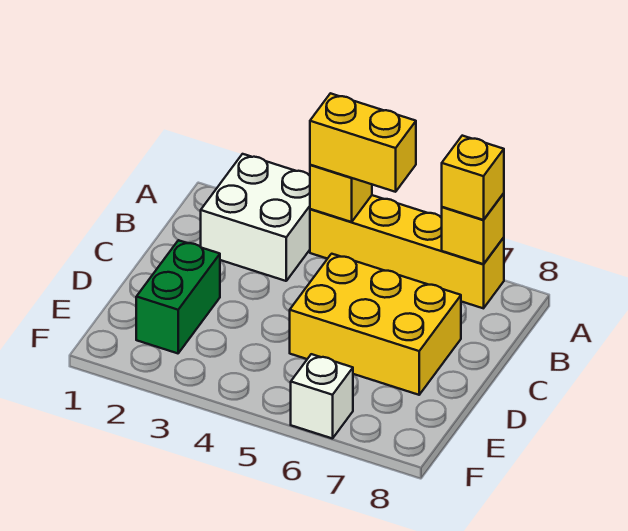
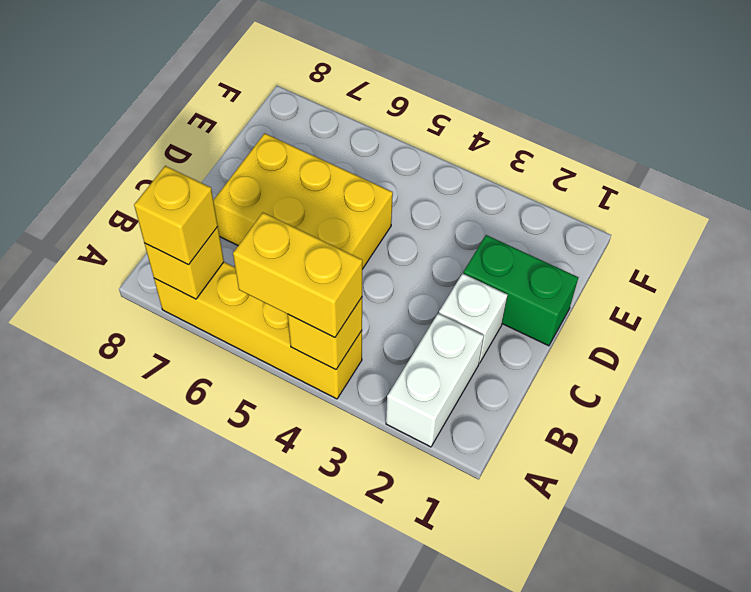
white brick A2:B3 level 1 -> white brick A2:B2 level 1
green brick D2:E2 level 1 -> green brick D1:D2 level 1
white brick F6 level 1 -> white brick C2 level 1

